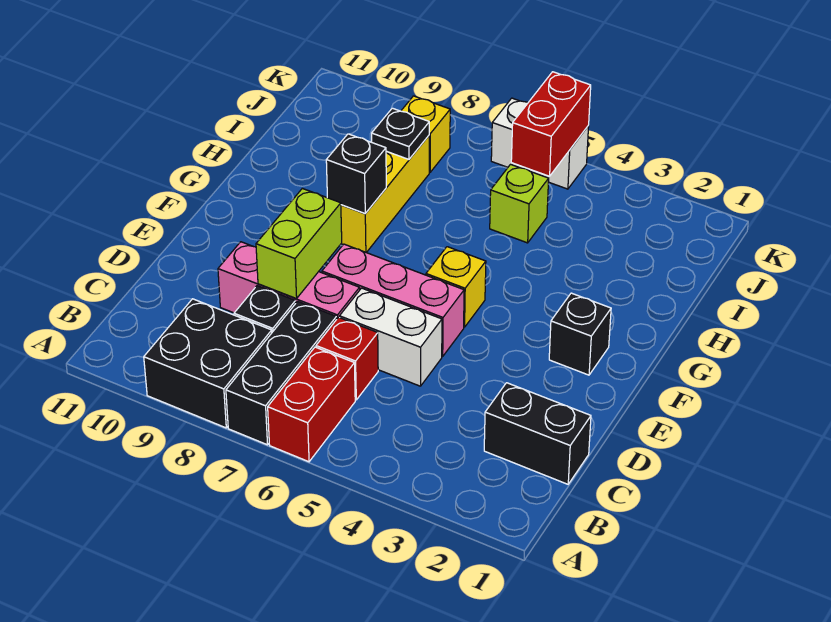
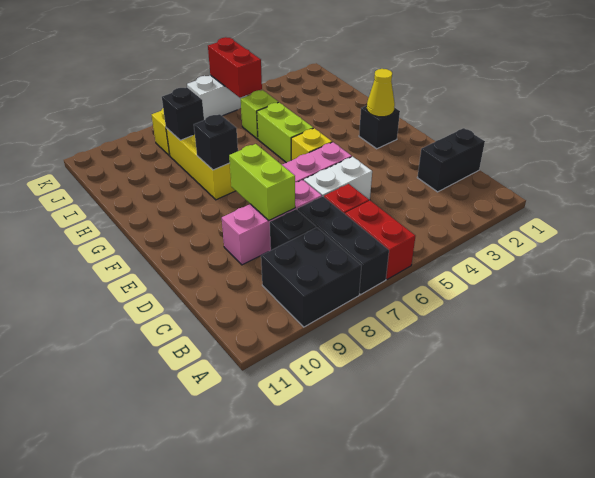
none -> yellow cone F2 level 2
none -> lime brick G5:H5 level 1
black plate I8 level 2 -> black brick I8 level 2

